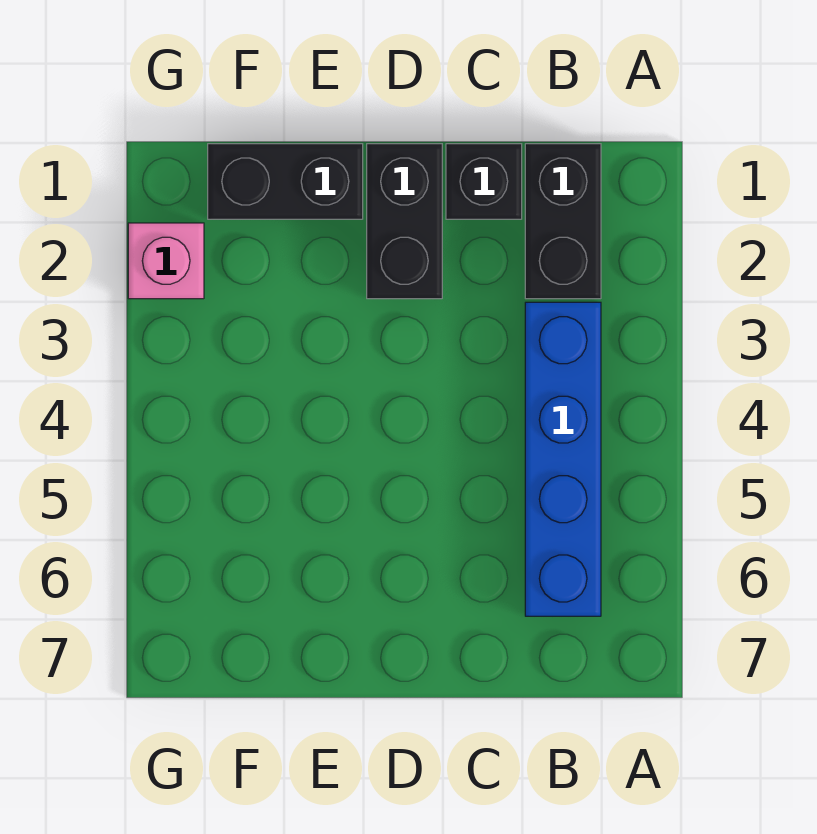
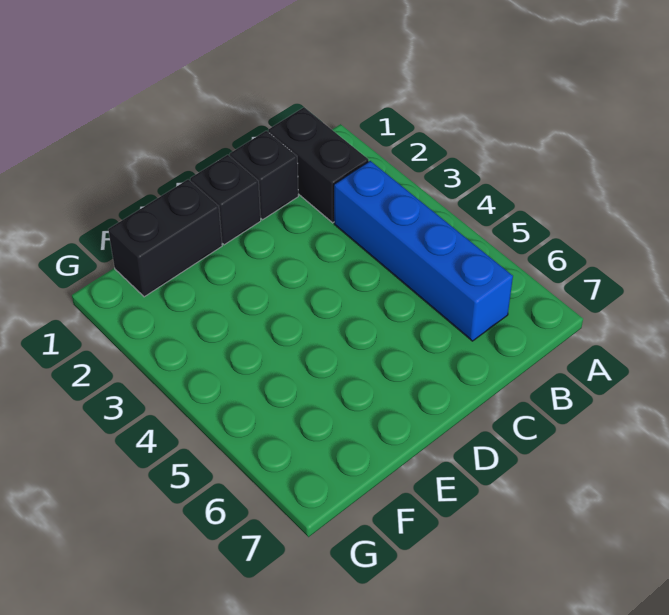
black brick D1:D2 level 1 -> black brick D1 level 1
pink brick G2 level 1 -> none

